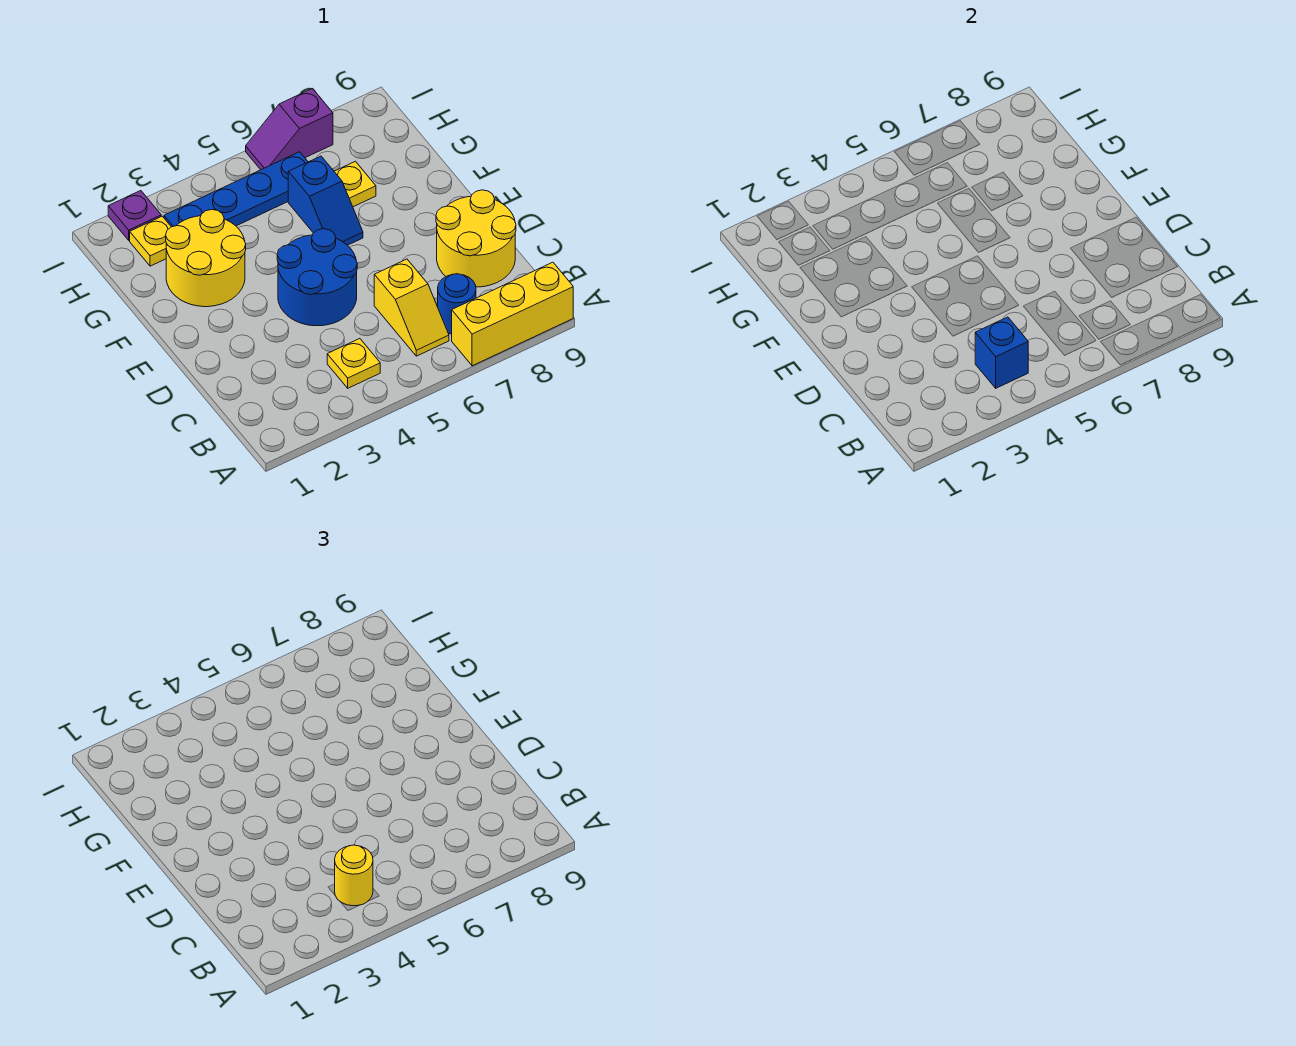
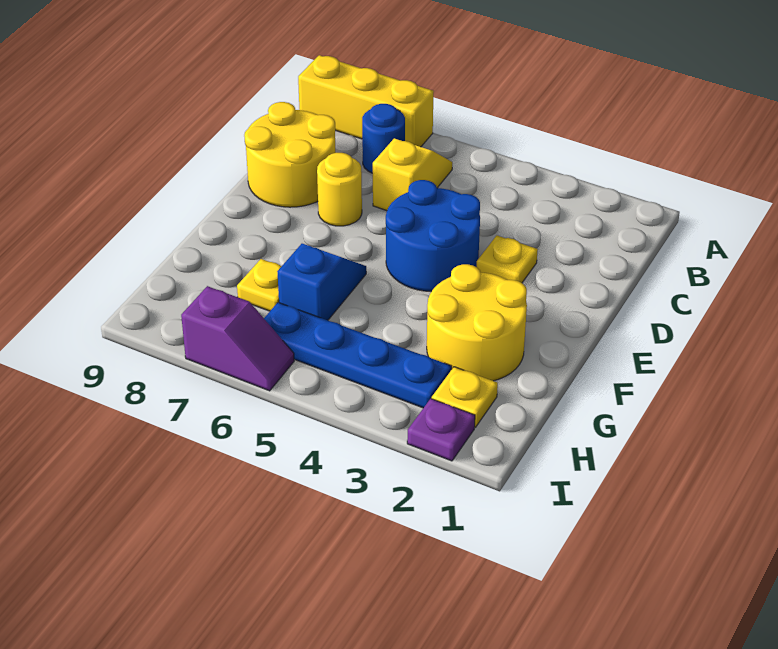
yellow plate B4 level 1 -> yellow plate D3 level 1
blue brick B4 level 2 -> none
yellow round brick B4 level 3 -> yellow round brick D7 level 1

